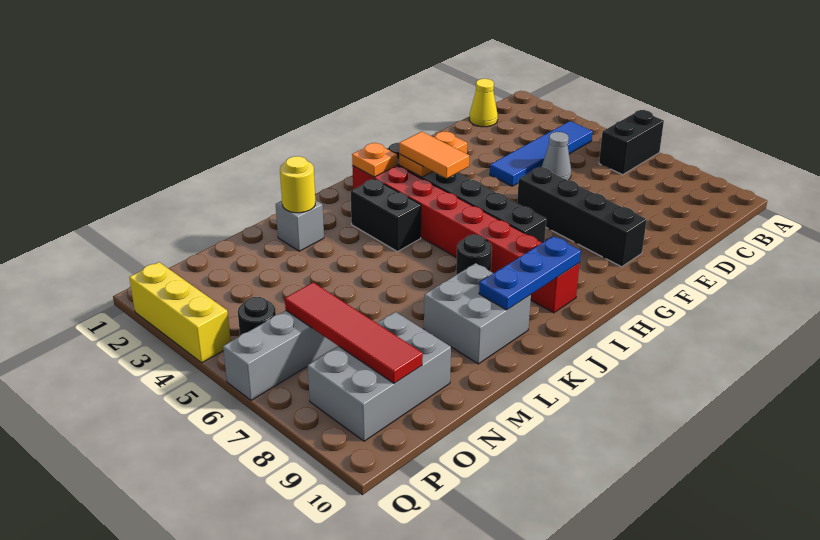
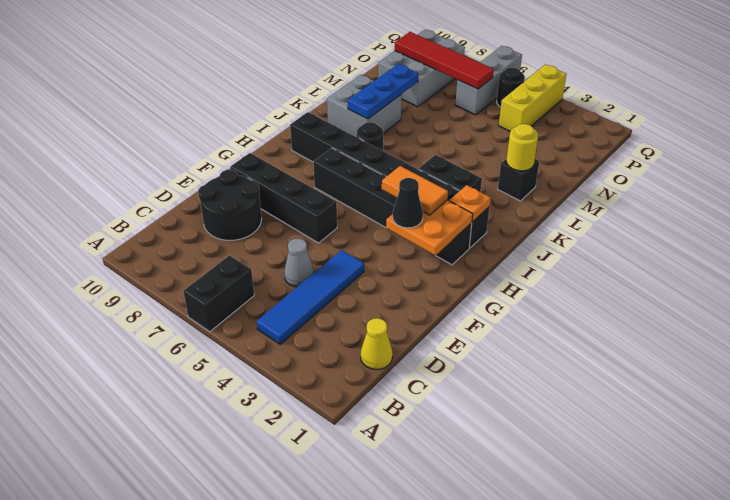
none -> black round brick D8:E9 level 1
orange plate G3:H3 level 2 -> orange plate G2:H3 level 2
none -> black cone G3 level 3
red brick I2:I9 level 1 -> black brick I2:I9 level 1
blue plate I9:K9 level 2 -> blue plate K8:M8 level 2
grey brick L2 level 1 -> black brick L2 level 1
yellow brick Q2:Q4 level 1 -> yellow brick O4:Q4 level 1

